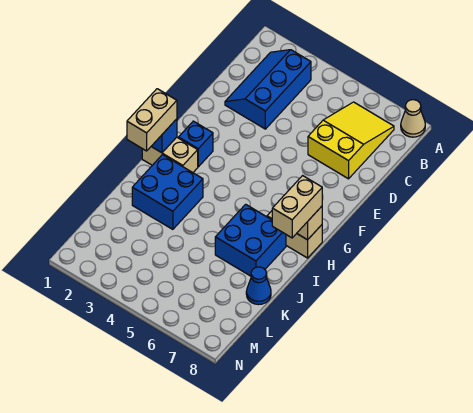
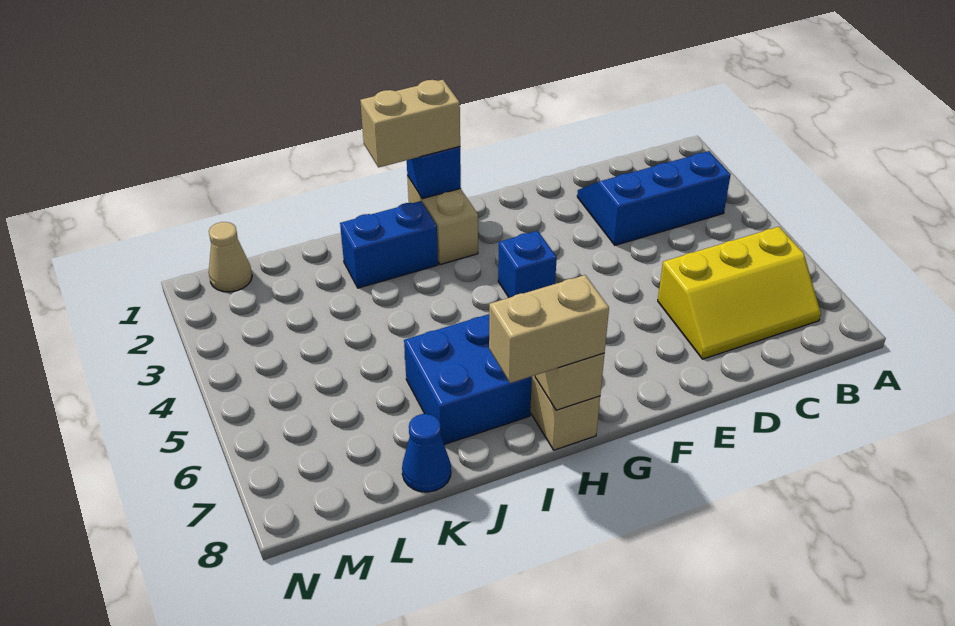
tan cone A8 level 1 -> tan cone M1 level 1
yellow slope B6:D7 level 1 top D -> yellow slope B6:D7 level 1 top 6
blue brick G2 level 1 -> blue brick G4 level 1
blue brick I2:J3 level 1 -> blue brick I2:J2 level 1

